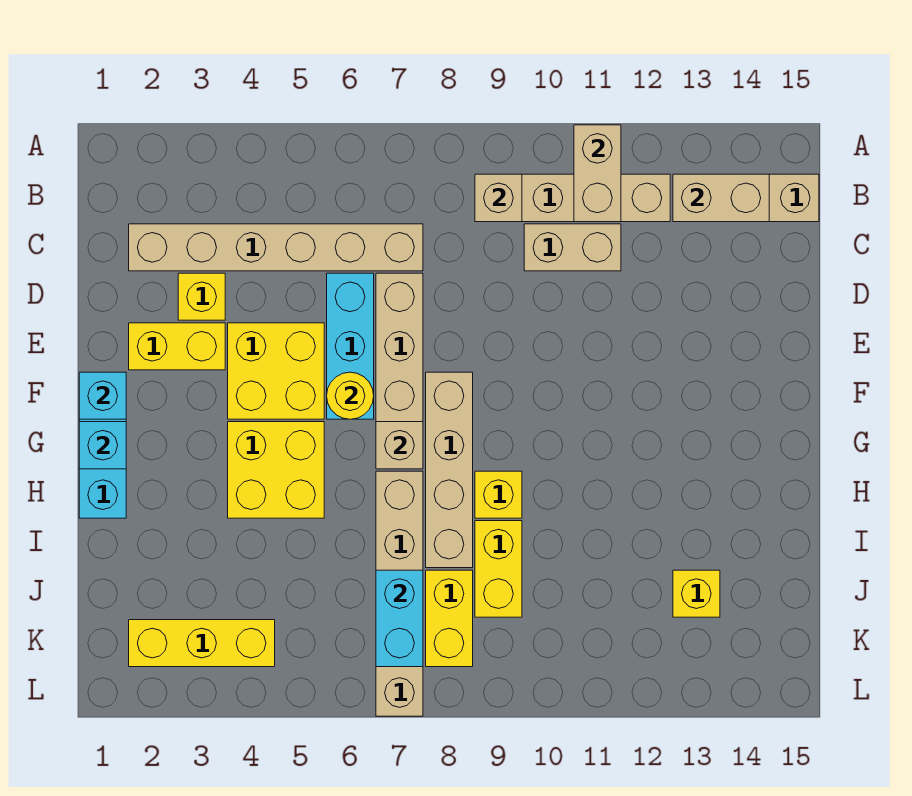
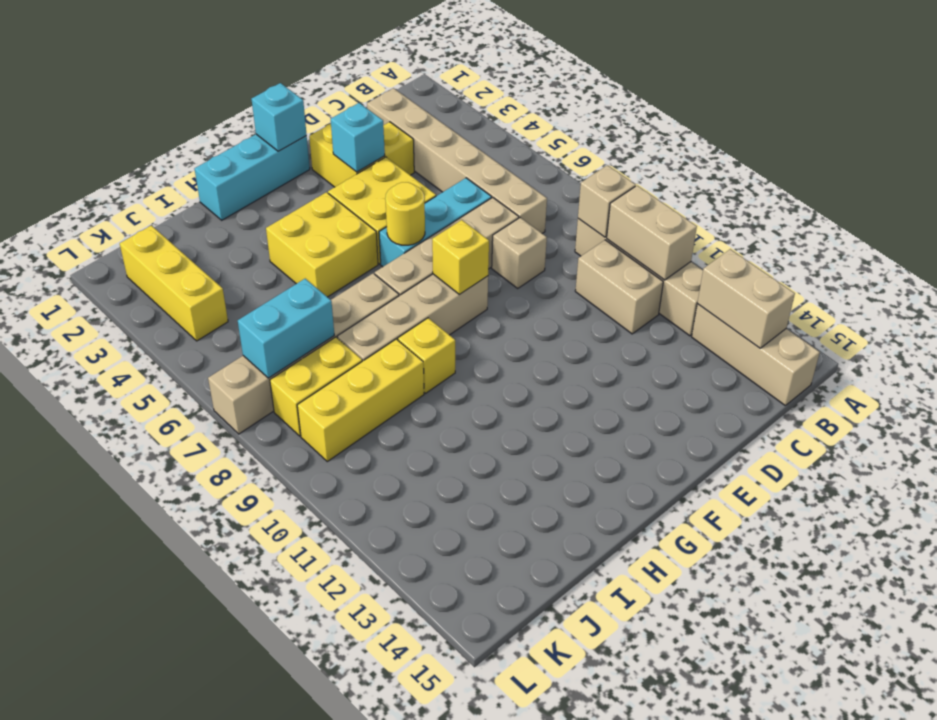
tan brick A11:B11 level 2 -> tan brick B10:B11 level 2
cyan brick G1 level 2 -> cyan brick E3 level 2
tan brick G7 level 2 -> tan brick D8 level 1
yellow brick I9:J9 level 1 -> yellow brick I9:K9 level 1
yellow brick J13 level 1 -> yellow brick F8 level 2

